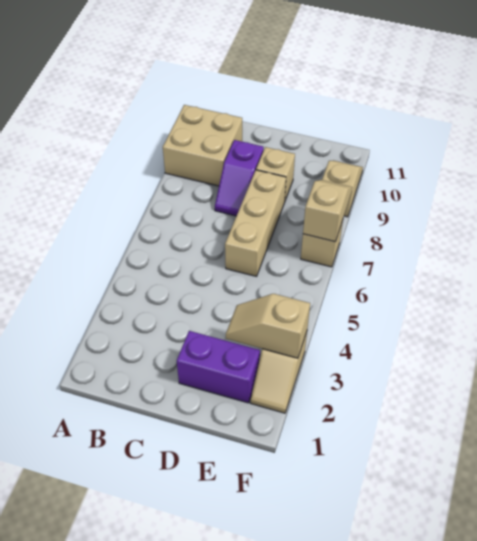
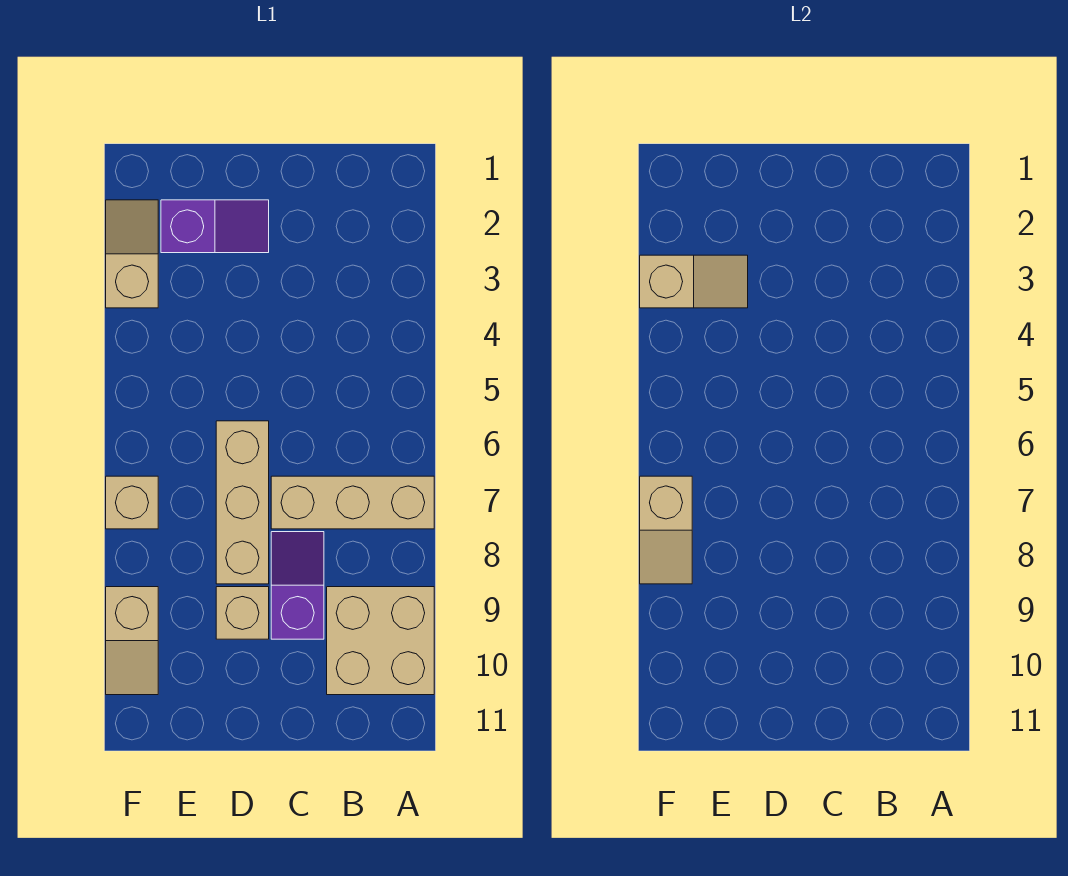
none -> tan brick A7:C7 level 1
purple brick D2:E2 level 1 -> purple slope D2:E2 level 1 top E

